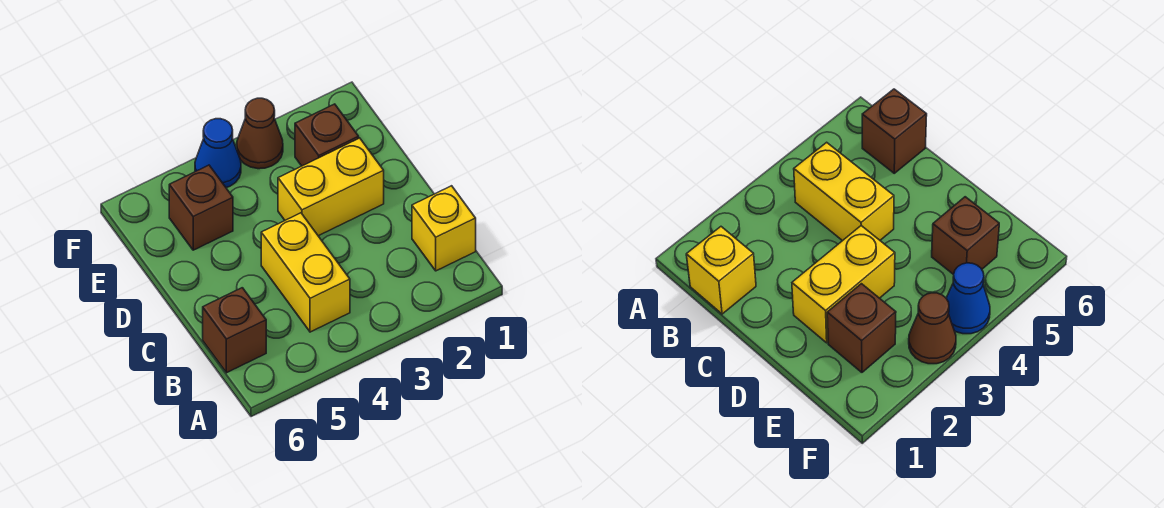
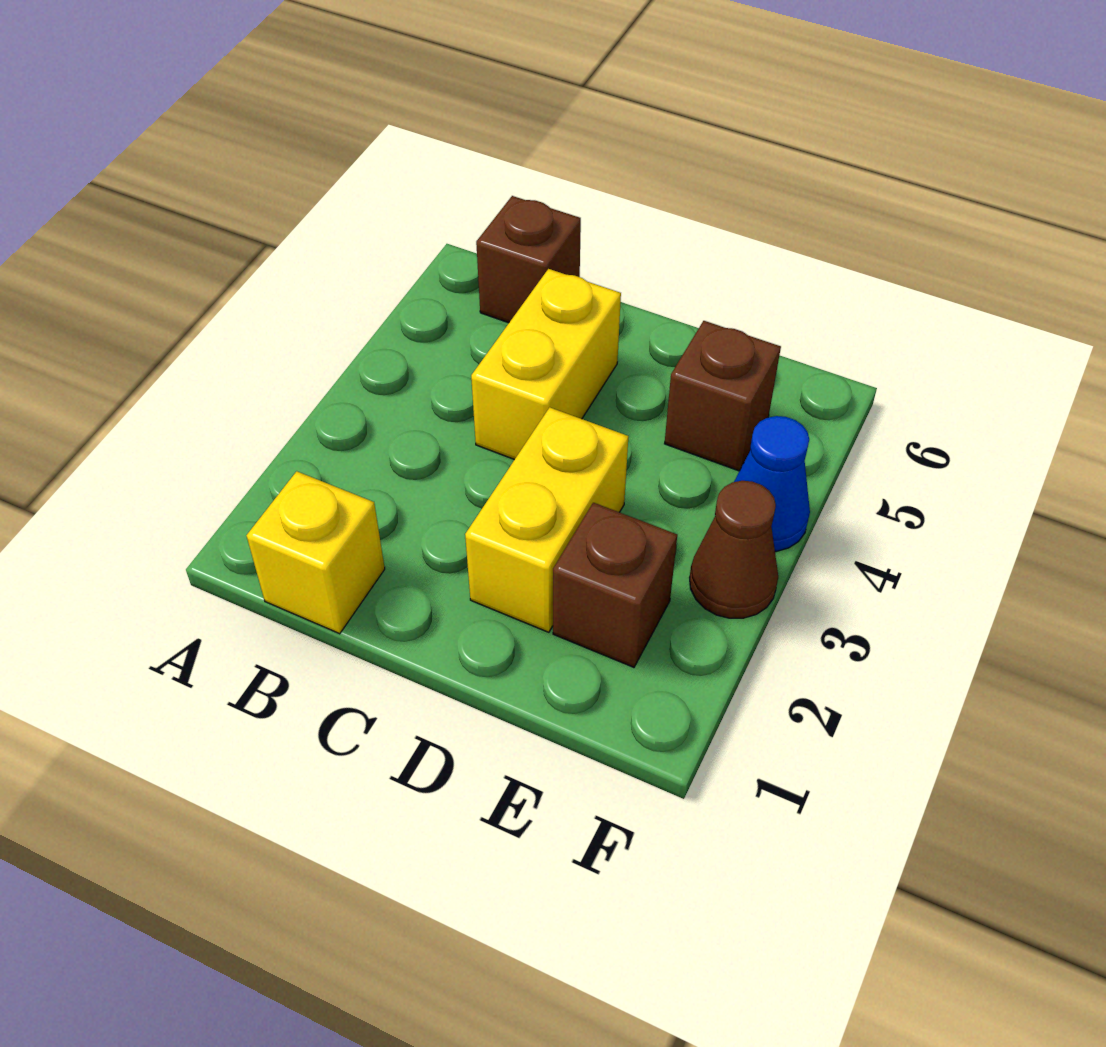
yellow brick B4:C4 level 1 -> yellow brick C4:C5 level 1

